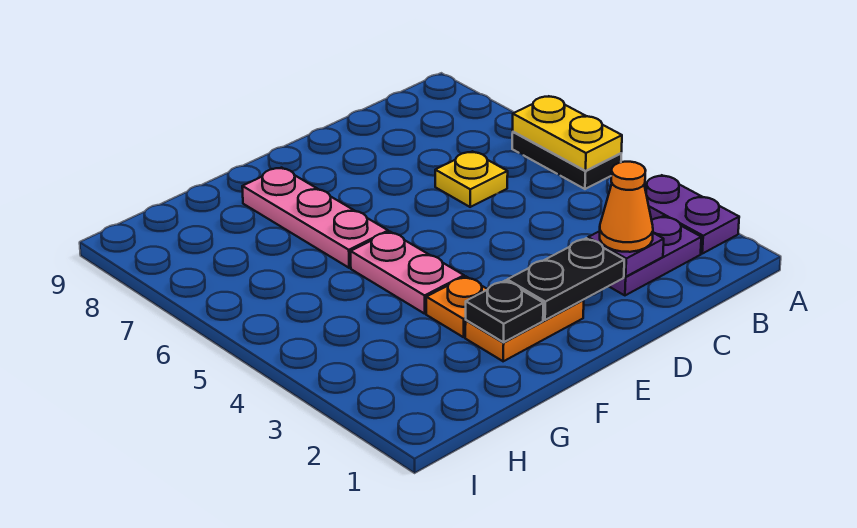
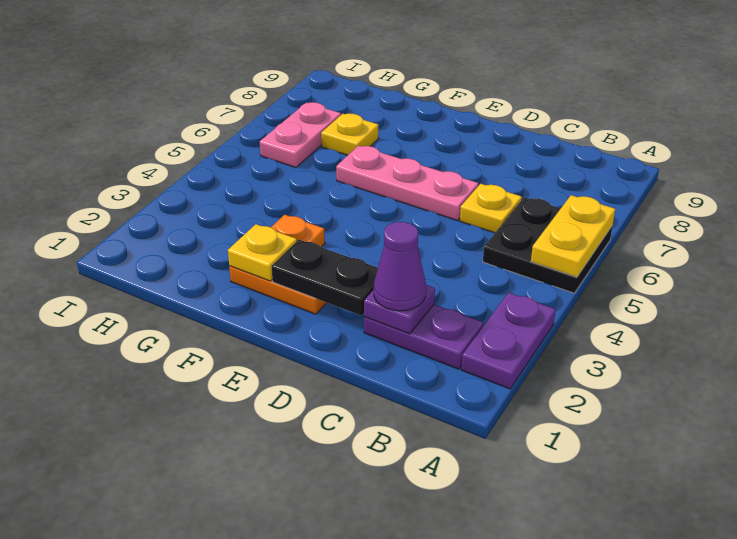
black plate A5:A6 level 1 -> black plate A5:B6 level 1
orange cone C2 level 3 -> purple cone C2 level 3
black plate F2 level 2 -> yellow plate F2 level 2
pink plate F4:F5 level 1 -> pink plate H6:H7 level 1
pink plate F6:F8 level 1 -> pink plate D6:F6 level 1
none -> yellow plate G7 level 1

